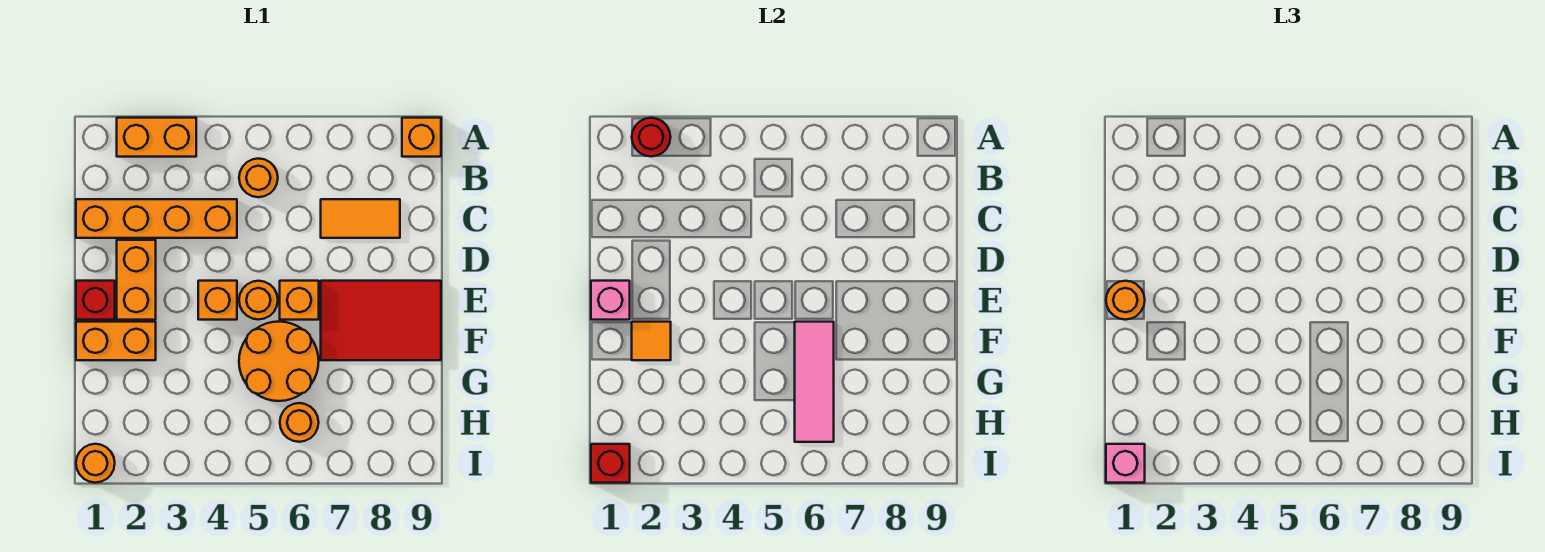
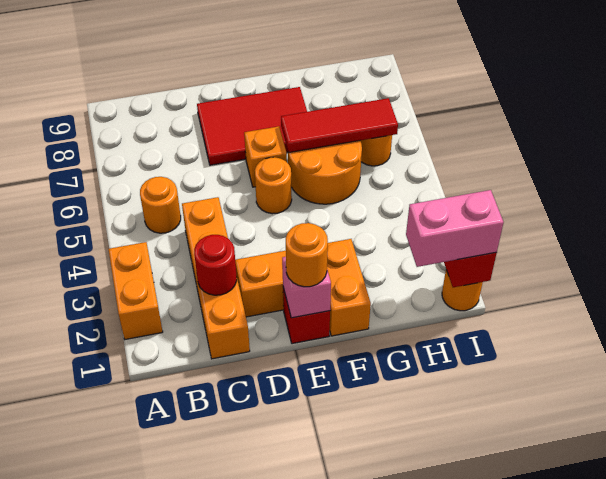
red round brick A2 level 2 -> red round brick C2 level 2
orange brick A9 level 1 -> none
orange tile C7:C8 level 1 -> none
orange brick E4 level 1 -> none
red tile E7:F9 level 1 -> red tile D7:F8 level 1
orange tile F2 level 2 -> none
pink tile F6:H6 level 2 -> red tile F6:H6 level 2
pink brick I1 level 3 -> pink brick H1:I1 level 3

